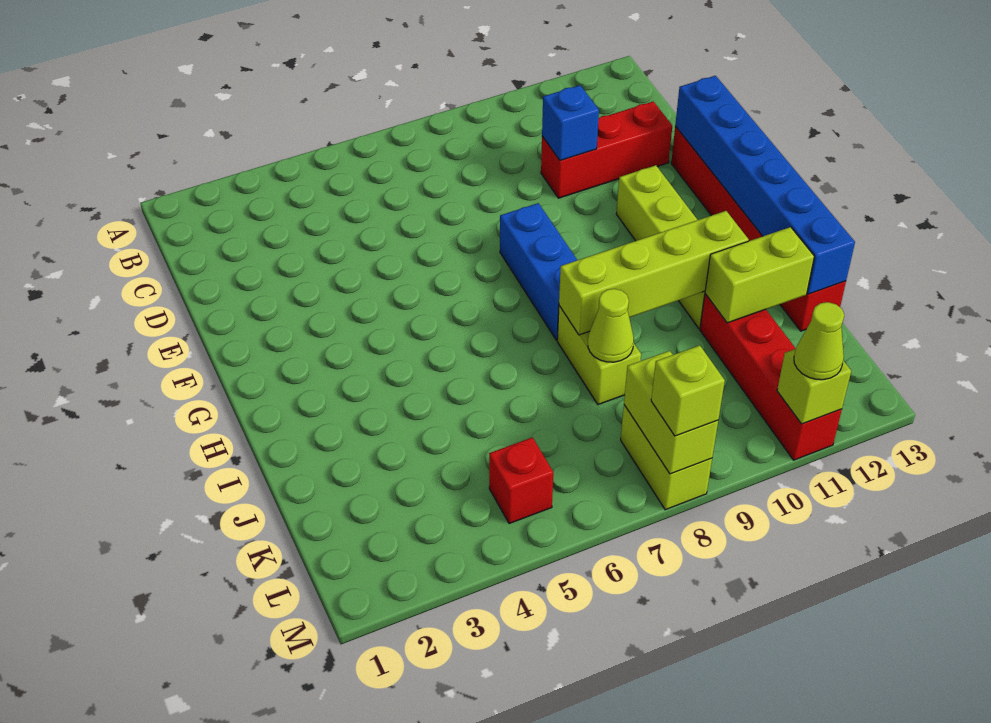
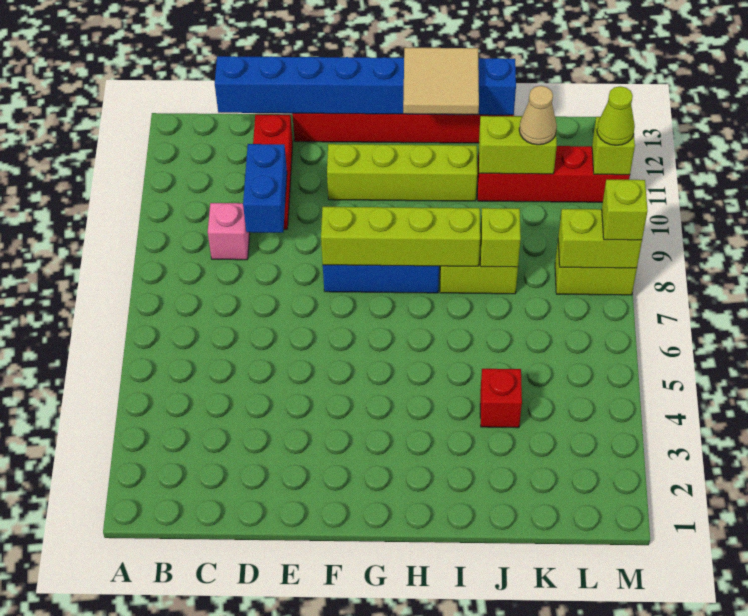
none -> pink brick C9 level 1
blue brick D10 level 2 -> blue brick D9:D10 level 2
blue brick E13:J13 level 2 -> blue brick C13:J13 level 2
none -> tan tile H12:I13 level 3
lime brick I8:I11 level 2 -> lime brick F8:I8 level 2
lime cone J8 level 2 -> lime brick J8 level 2
lime brick J11:J12 level 2 -> lime brick J11:K11 level 2
none -> tan cone K11 level 3
red brick L5 level 1 -> red brick J4 level 1

